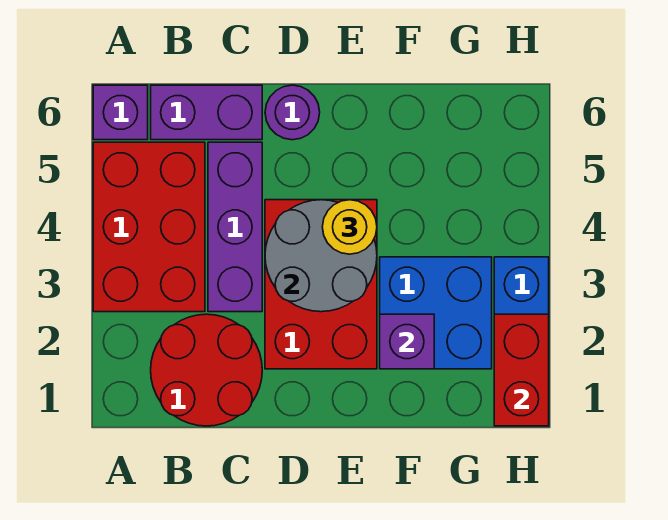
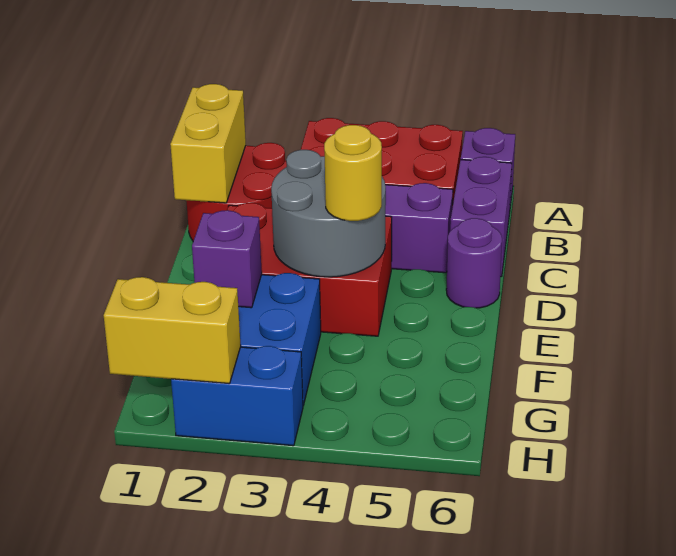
none -> yellow brick B1:C1 level 2
red brick H1:H2 level 2 -> yellow brick H1:H2 level 2

